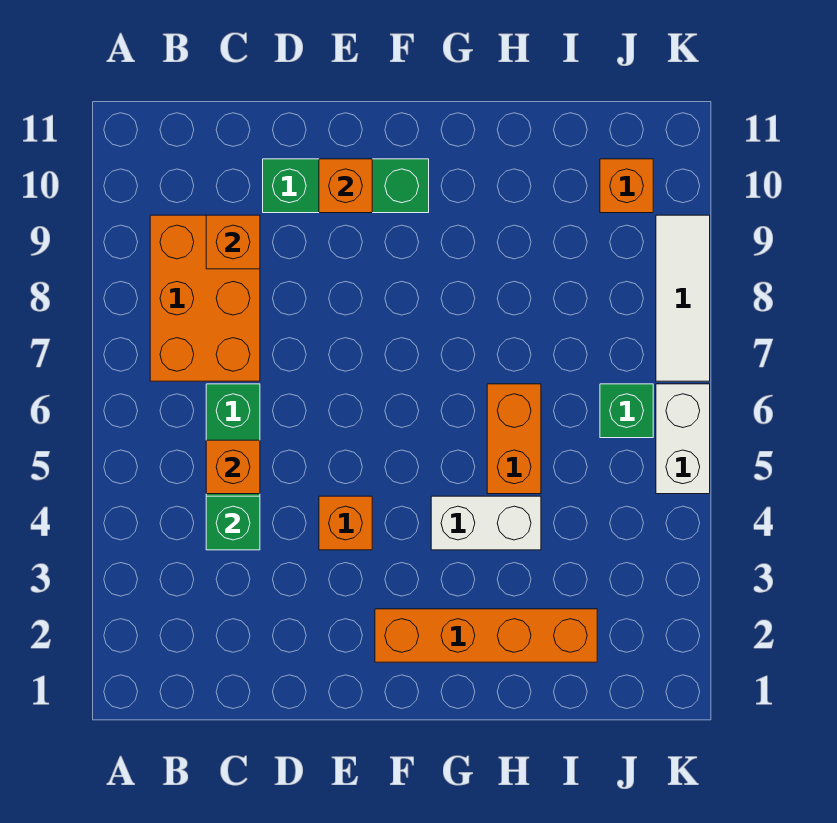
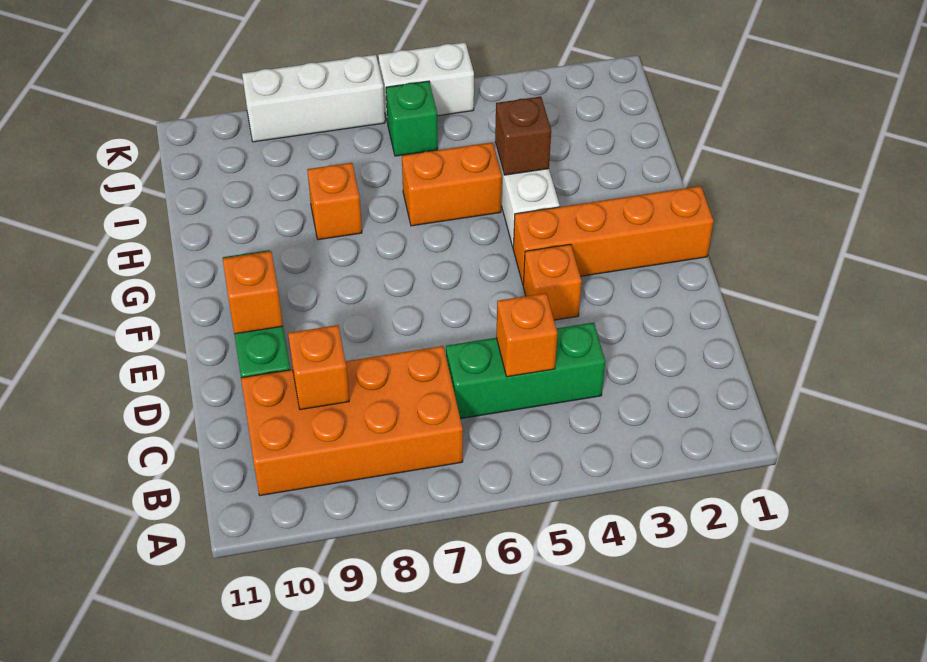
orange brick B7:C9 level 1 -> orange brick B7:C10 level 1
green brick C4 level 2 -> none
orange brick F2:I2 level 1 -> orange brick F1:F4 level 1
none -> brown brick H4 level 2
orange brick J10 level 1 -> orange brick H8 level 1
white tile K7:K9 level 1 -> white brick K7:K9 level 1

